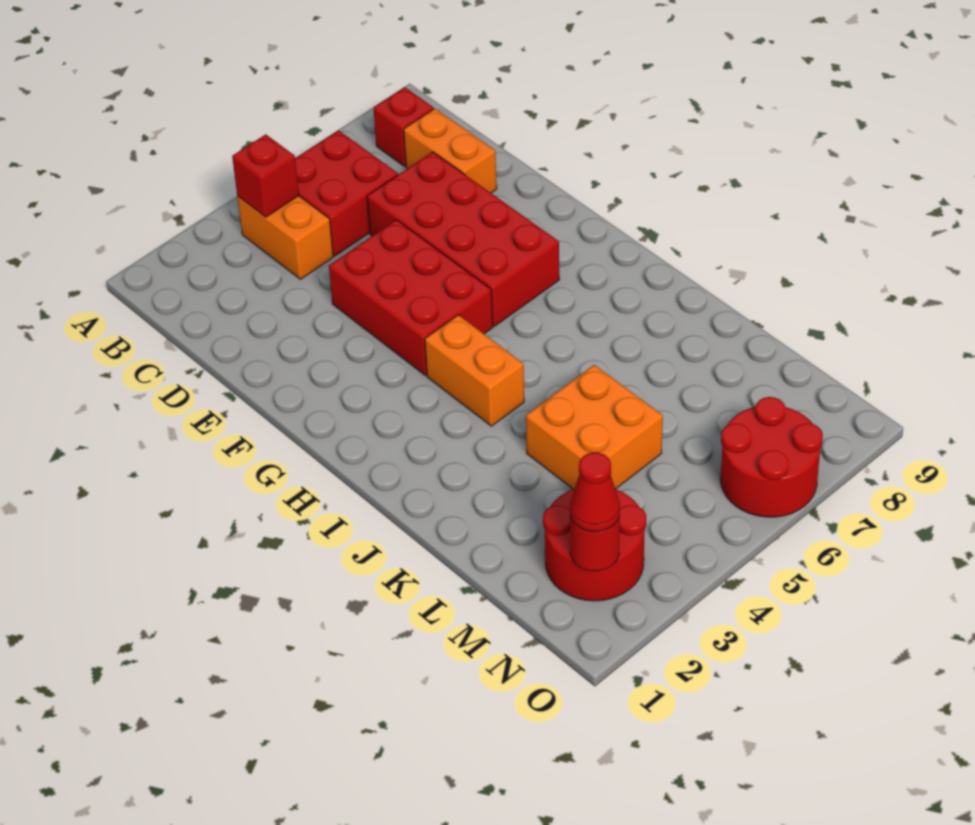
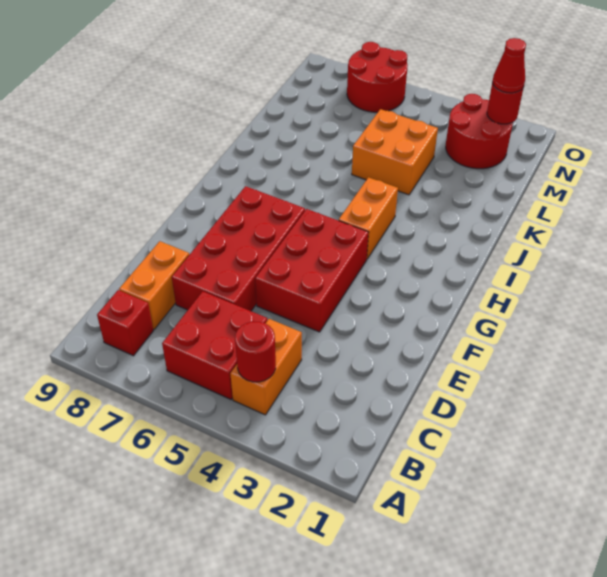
red brick B4 level 2 -> red round brick B4 level 2

